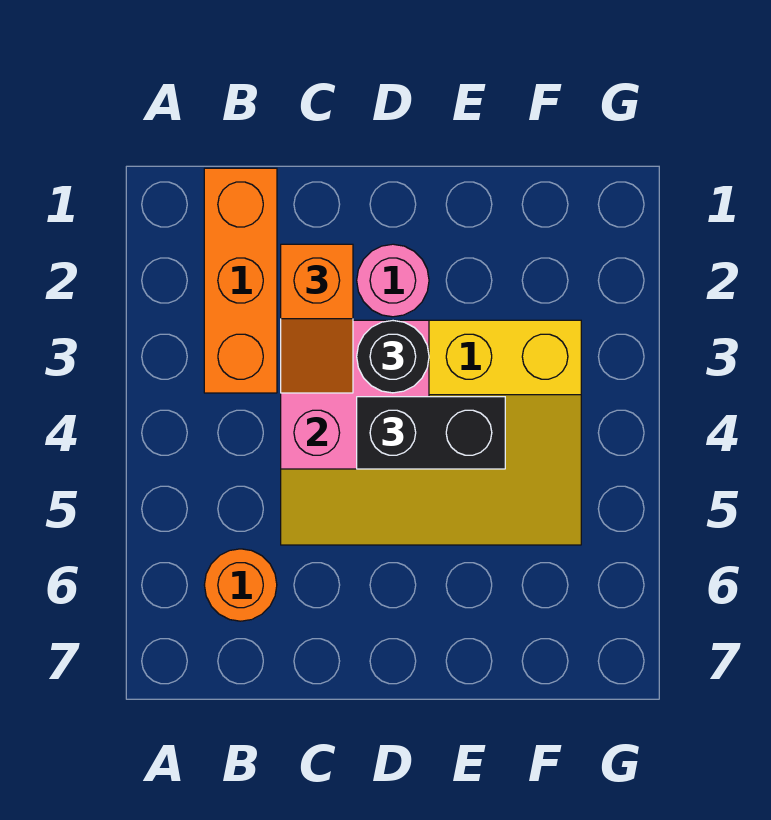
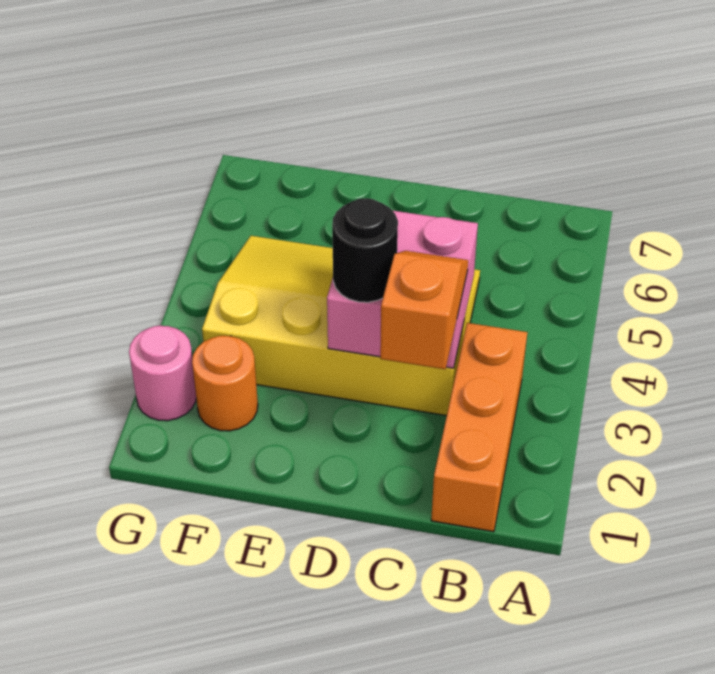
orange round brick B6 level 1 -> orange round brick F2 level 1
pink round brick D2 level 1 -> pink round brick G2 level 1
black brick D4:E4 level 3 -> none

